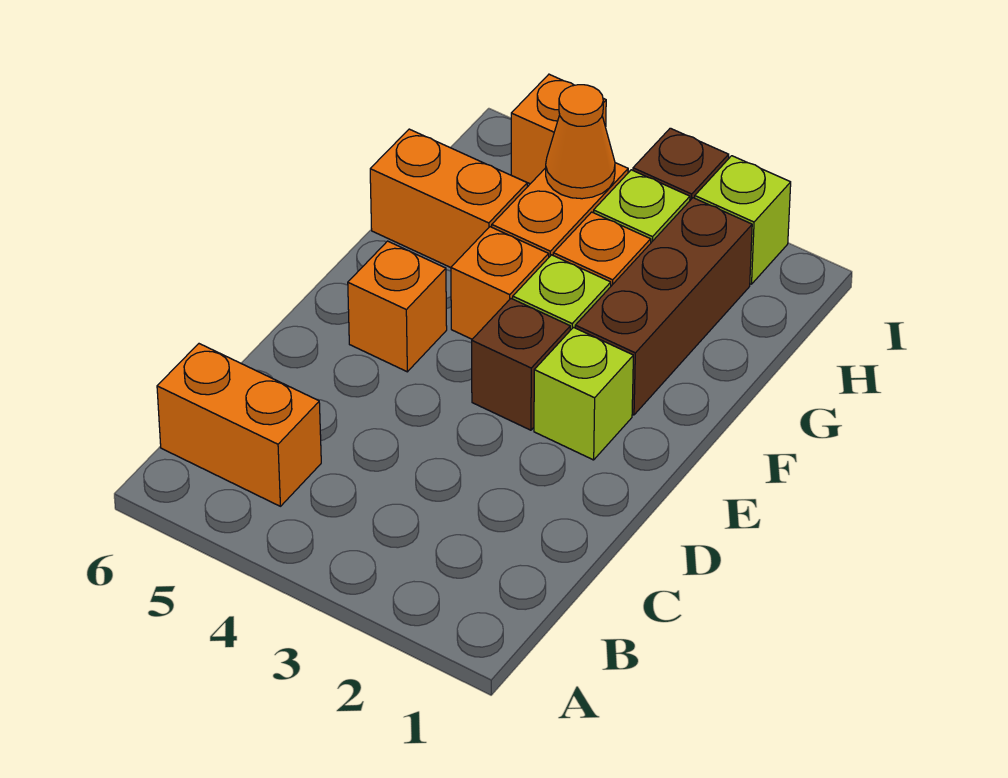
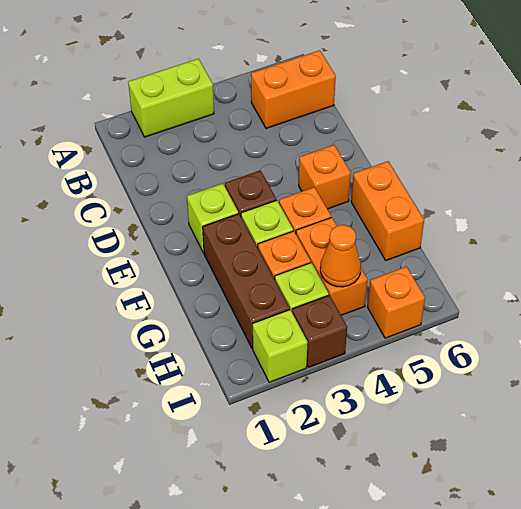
none -> lime brick A2:A3 level 1
orange brick G5:G6 level 1 -> orange brick F6:G6 level 1

